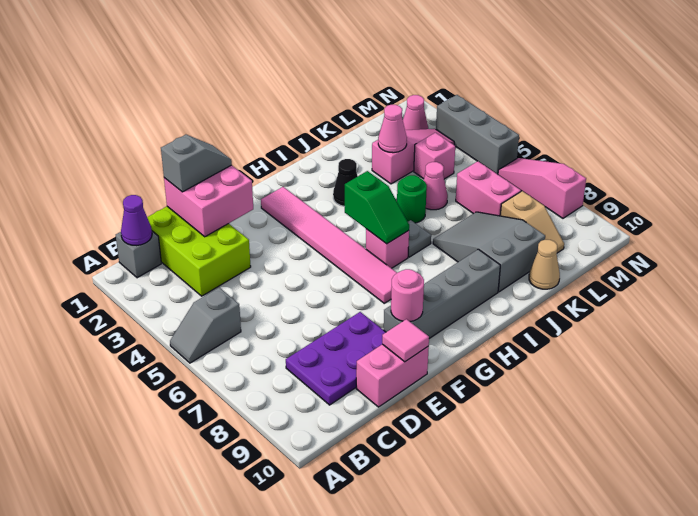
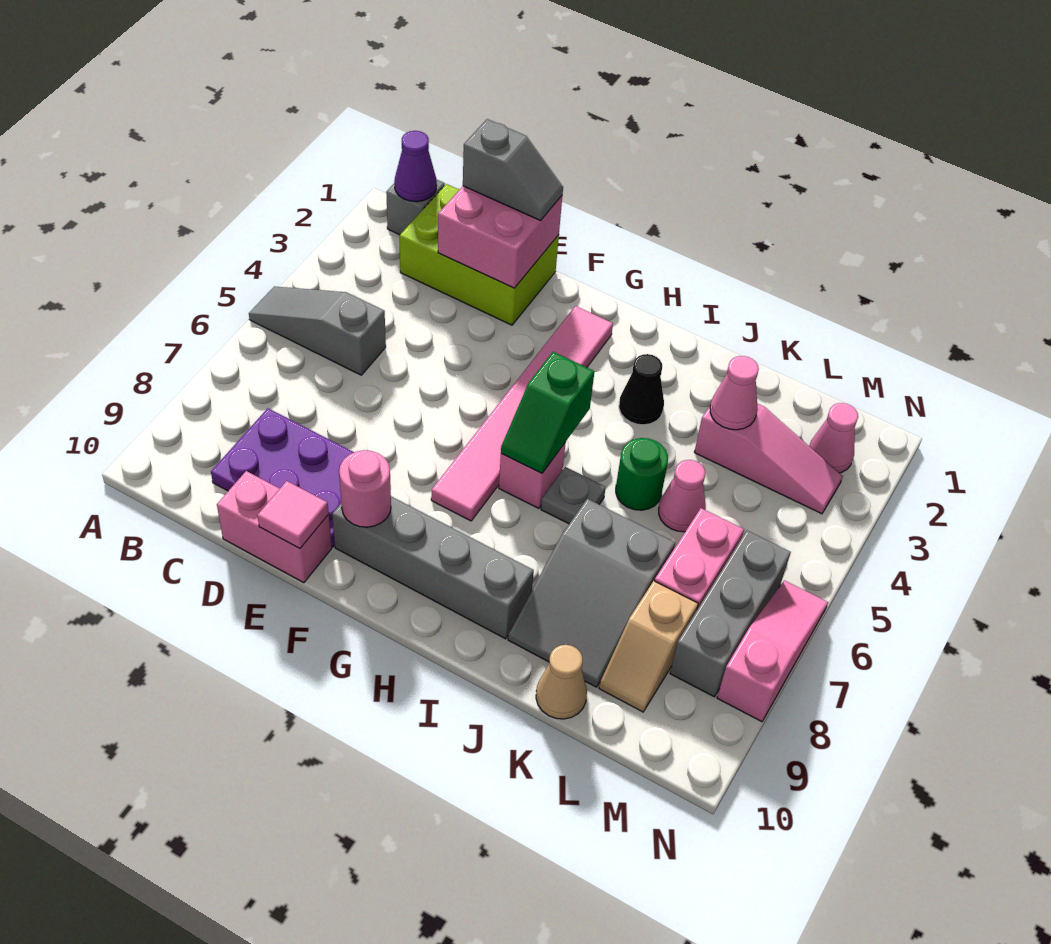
grey slope A5:B5 level 1 top B -> grey slope A5:C5 level 1 top C
lime brick C1:D3 level 1 -> lime brick C1:E2 level 1
grey slope J7:K9 level 1 top 9 -> grey slope J7:K9 level 1 top 7
pink brick L4 level 1 -> none
grey brick N3:N5 level 1 -> grey brick M6:M8 level 1

